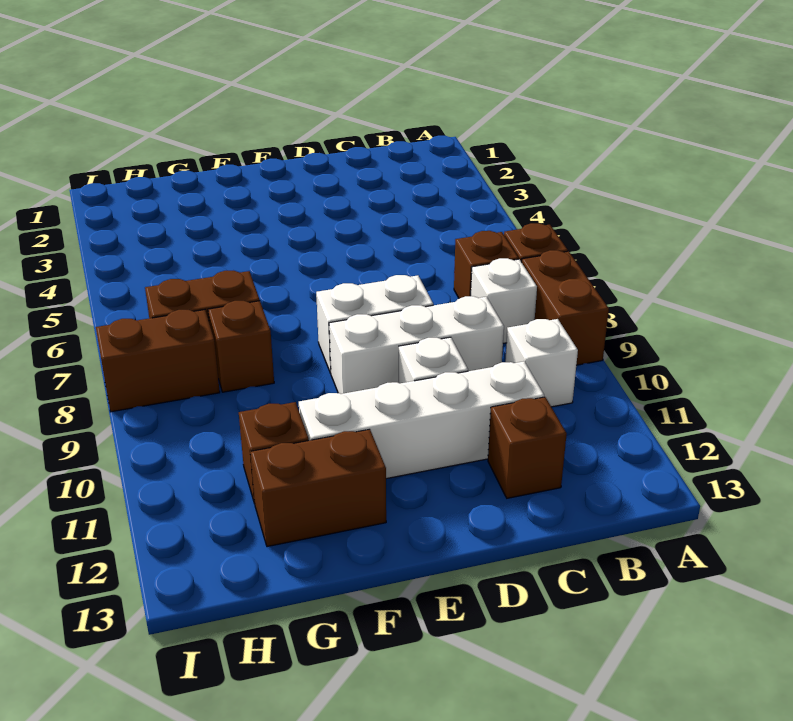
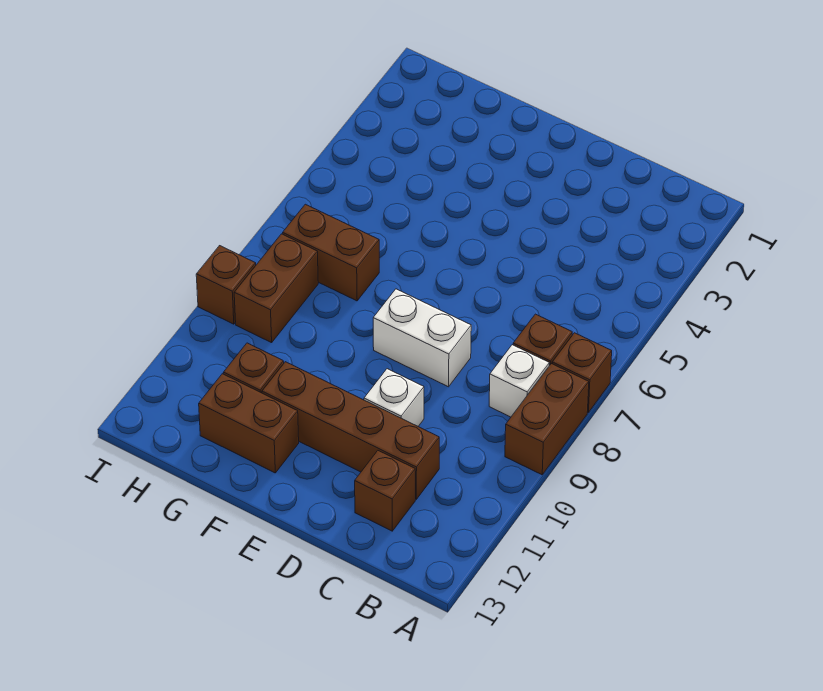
white brick B10 level 1 -> none
white brick C9:E9 level 1 -> none
white brick C11:F11 level 1 -> brown brick C11:F11 level 1
brown brick G8 level 1 -> brown brick I9 level 1
brown brick H8:I8 level 1 -> brown brick H8:H9 level 1

